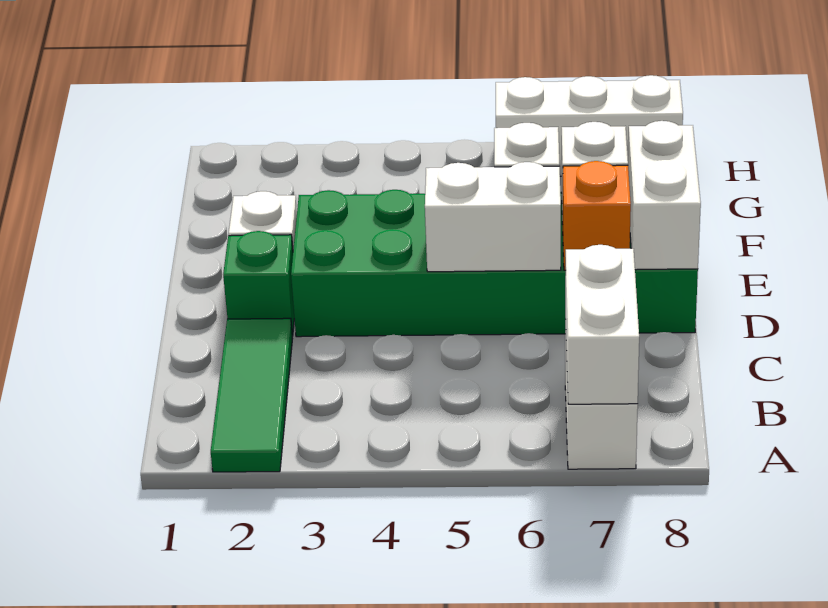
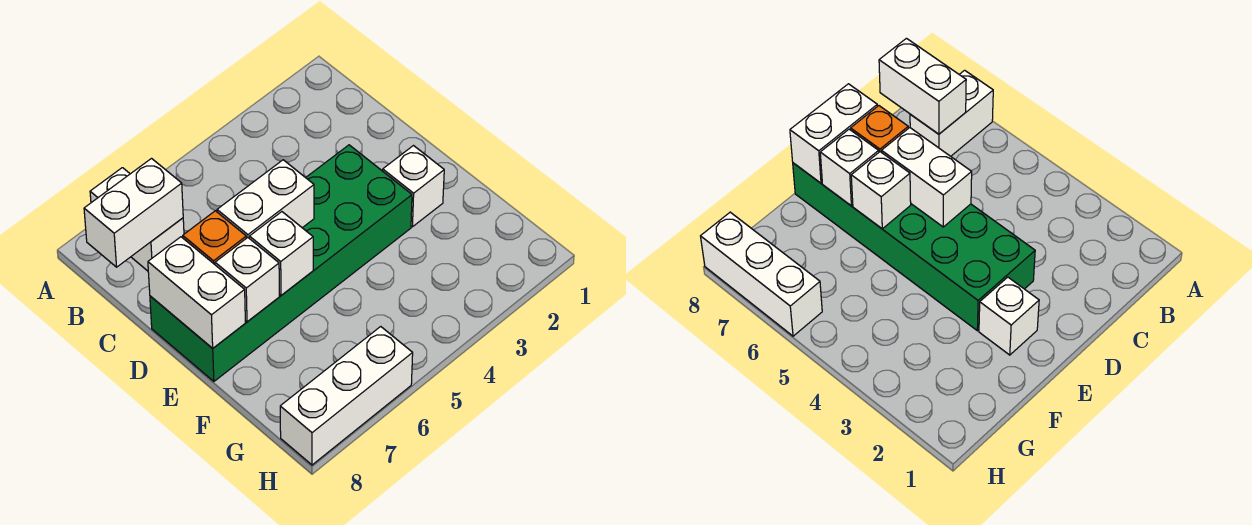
green tile A2:C2 level 1 -> none
white brick A7:B7 level 2 -> white brick B7:B8 level 2
green brick D2 level 1 -> none

